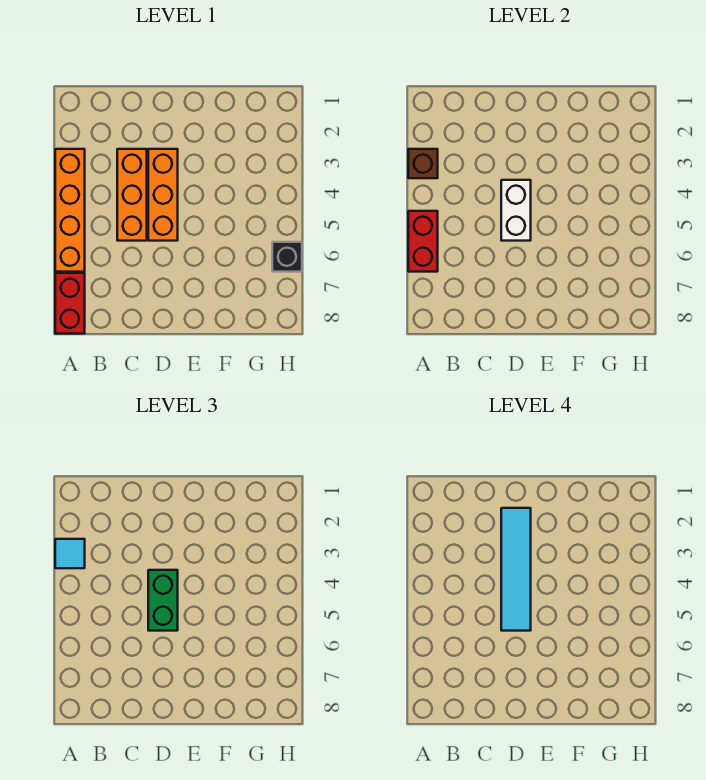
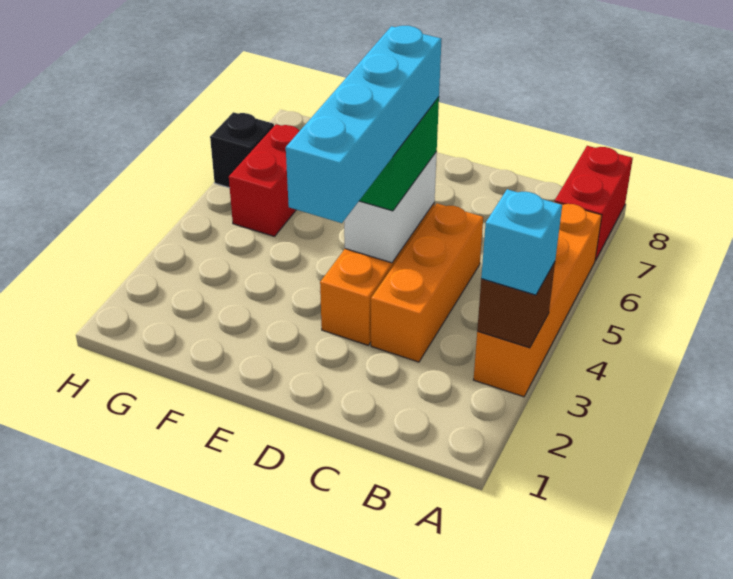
cyan tile A3 level 3 -> cyan brick A3 level 3
red brick A5:A6 level 2 -> red brick G5:G6 level 1
cyan tile D2:D5 level 4 -> cyan brick D2:D5 level 4

